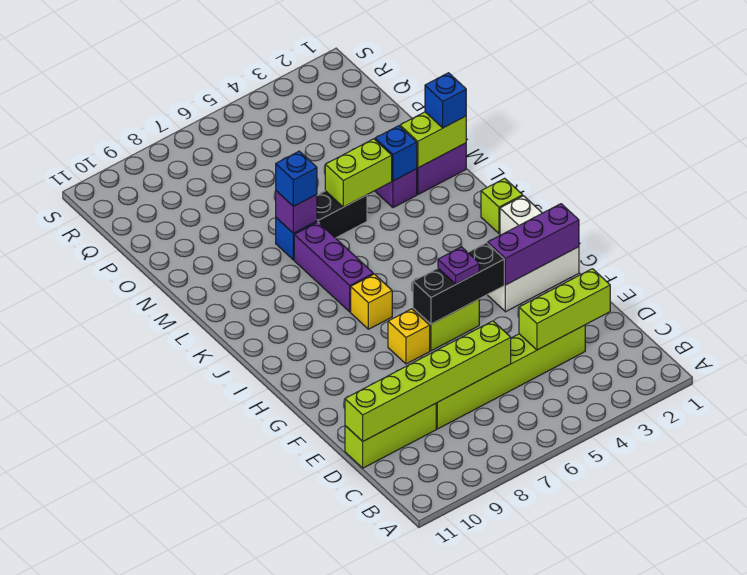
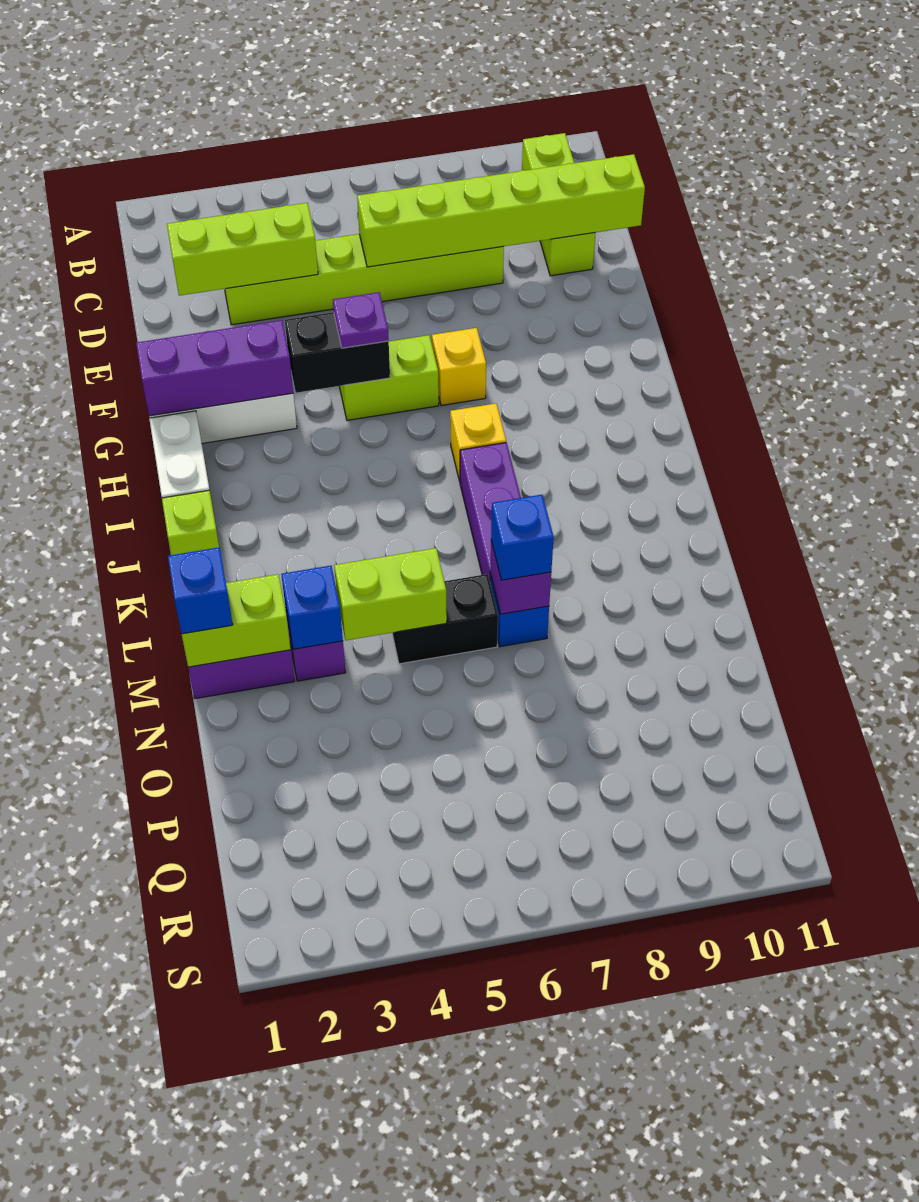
lime brick D9:D11 level 1 -> lime brick B10:D10 level 1
black brick G4:G6 level 2 -> black brick G4:G5 level 2

